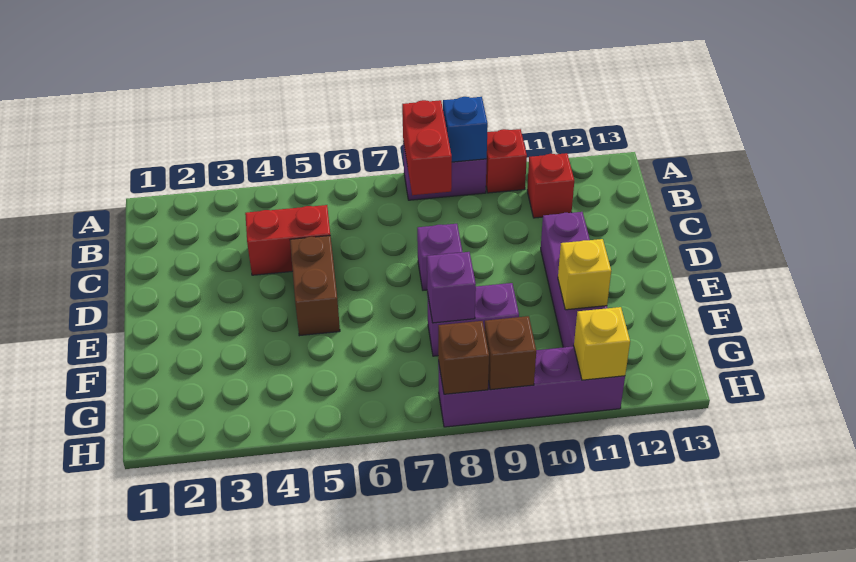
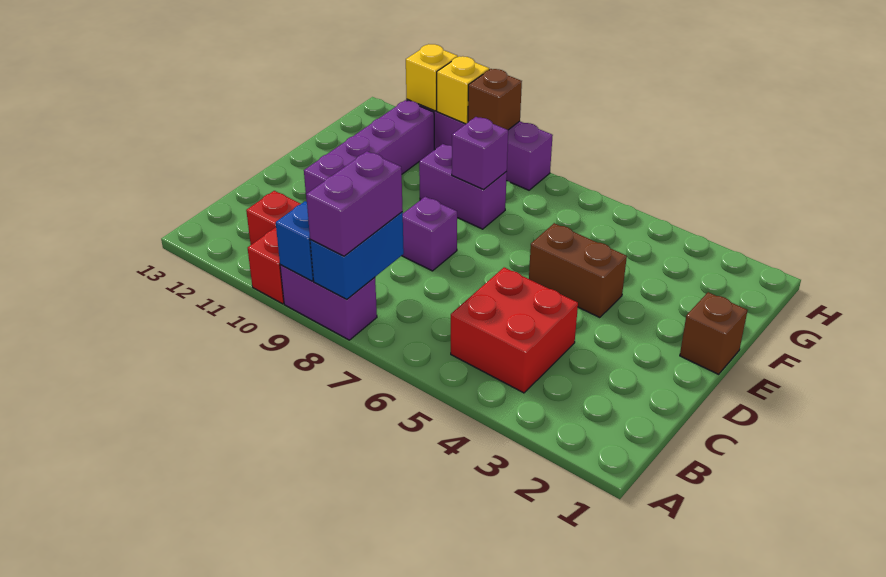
red brick A8:B8 level 2 -> blue brick A8:B8 level 2
none -> purple brick A8:B8 level 3
red brick C4:C5 level 1 -> red brick B4:C5 level 1
brown brick D5:E5 level 1 -> brown brick E4:E5 level 1
yellow brick F11 level 2 -> yellow brick H10 level 2
brown brick H8 level 2 -> brown brick E1 level 1

